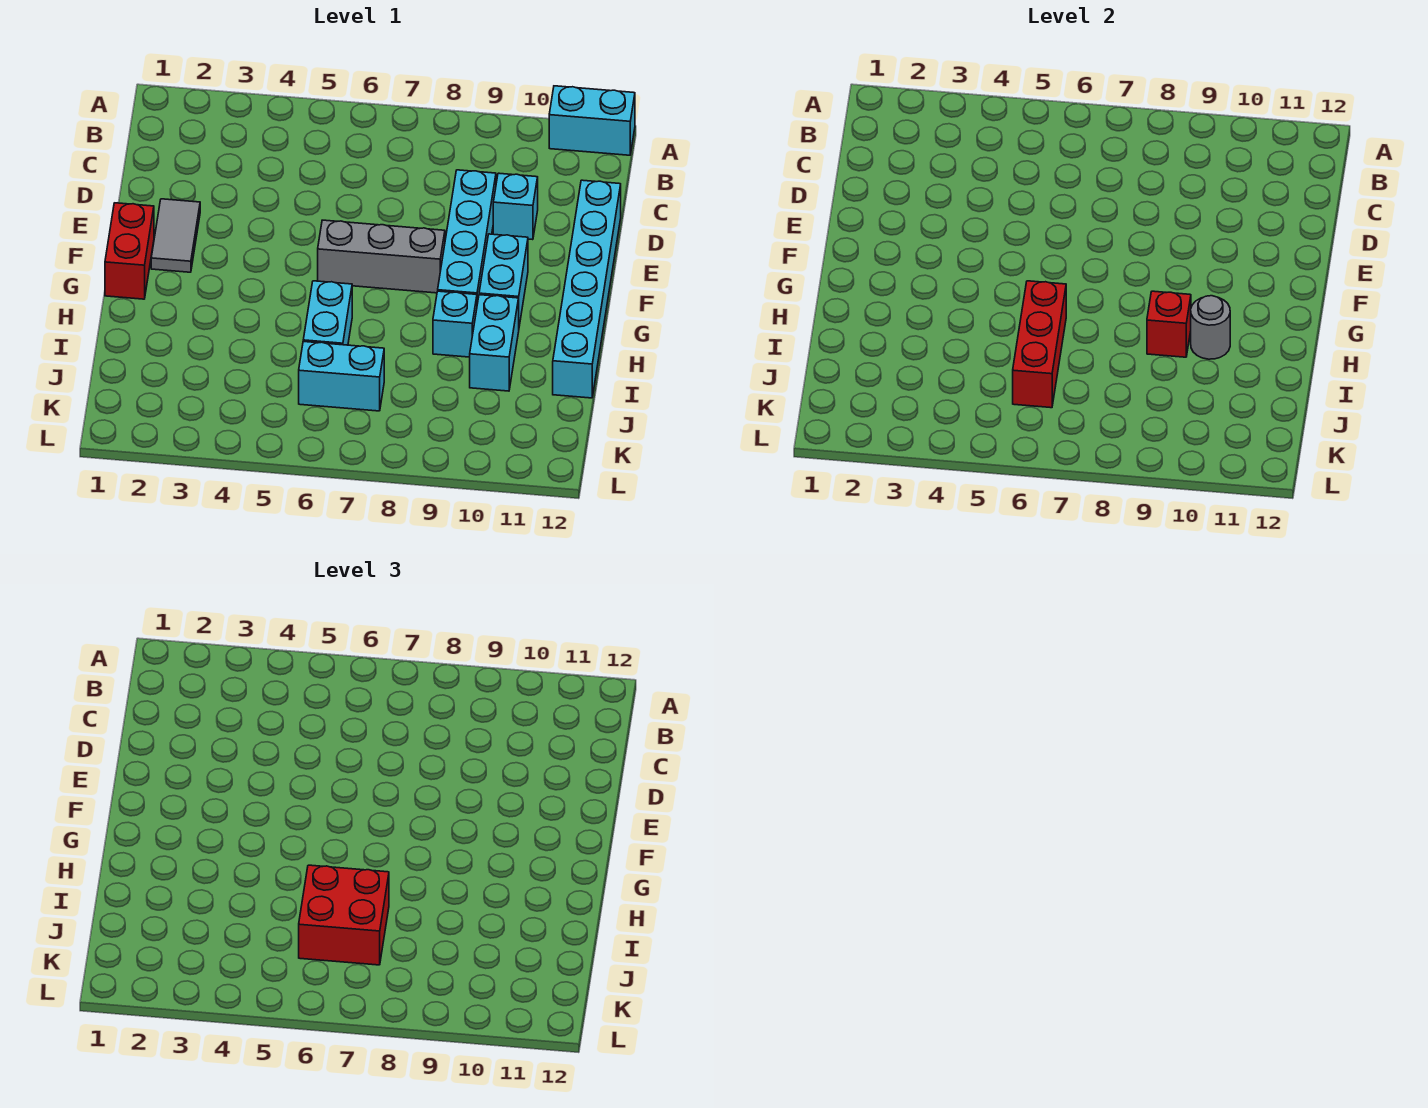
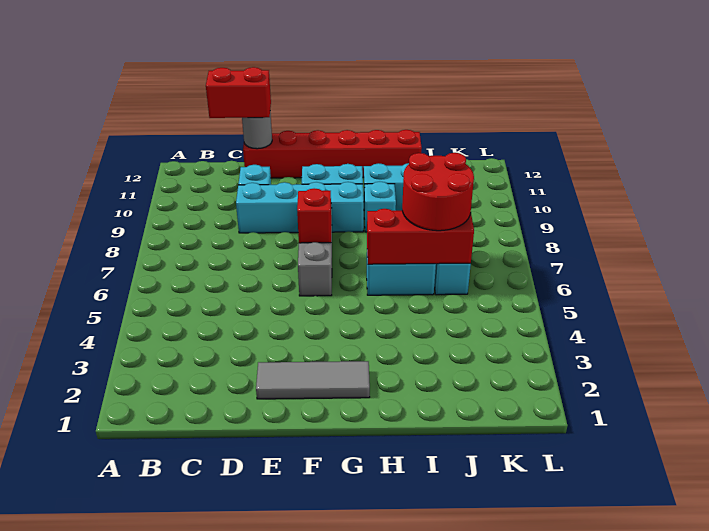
cyan brick A11:A12 level 1 -> none
cyan brick D12:I12 level 1 -> red brick D12:I12 level 1
grey tile E2:F2 level 1 -> grey tile E2:G2 level 1
red brick F1:G1 level 1 -> red brick C12:D12 level 3
red brick H9 level 2 -> red brick F7 level 2
grey round brick H10 level 2 -> grey round brick D12 level 2
red brick I6:J7 level 3 -> red round brick I6:J7 level 3

